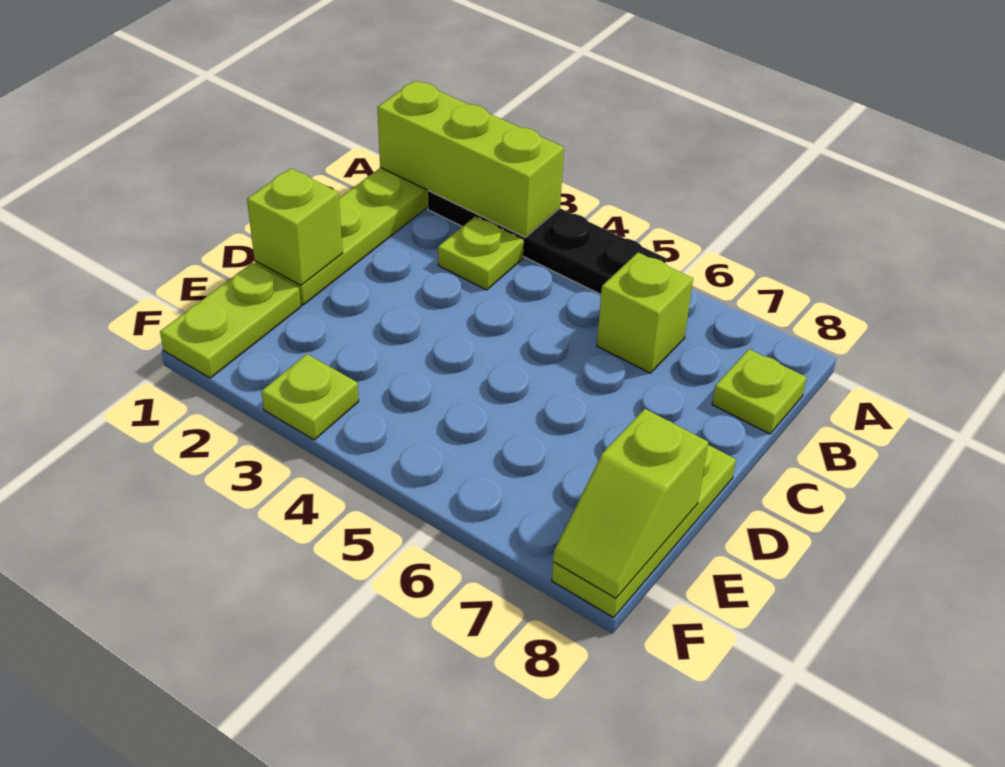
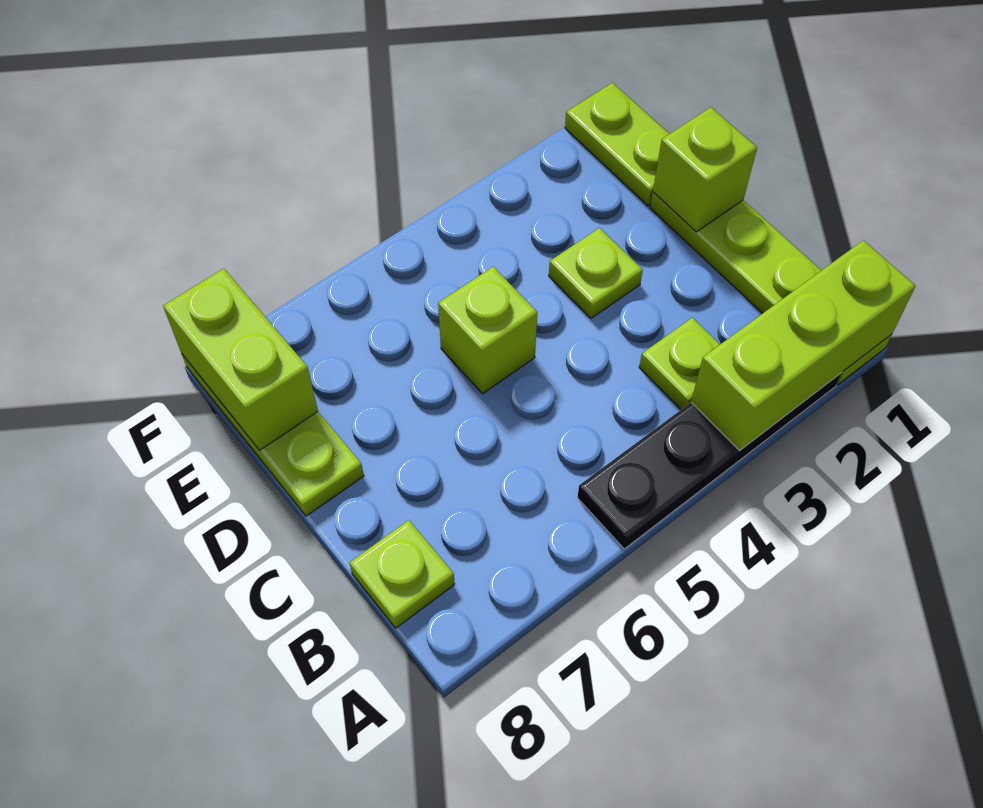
lime brick B6 level 1 -> lime brick D5 level 1
lime slope E8:F8 level 2 top E -> lime brick E8:F8 level 2
lime plate F3 level 1 -> lime plate D3 level 1

